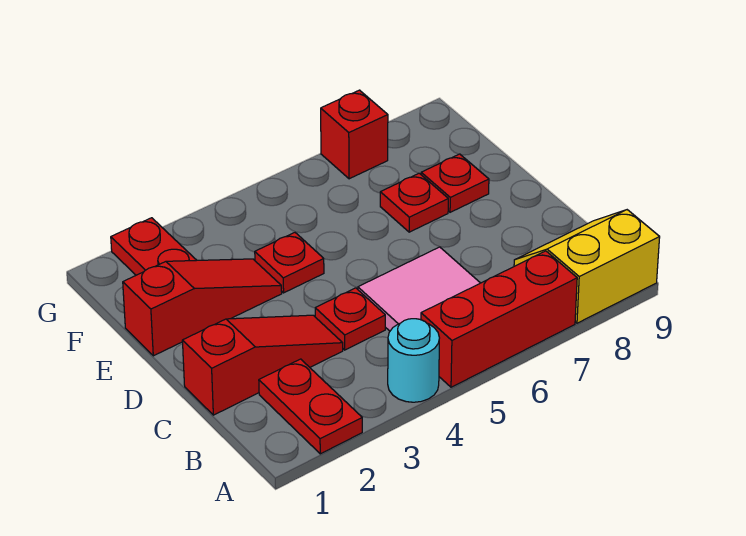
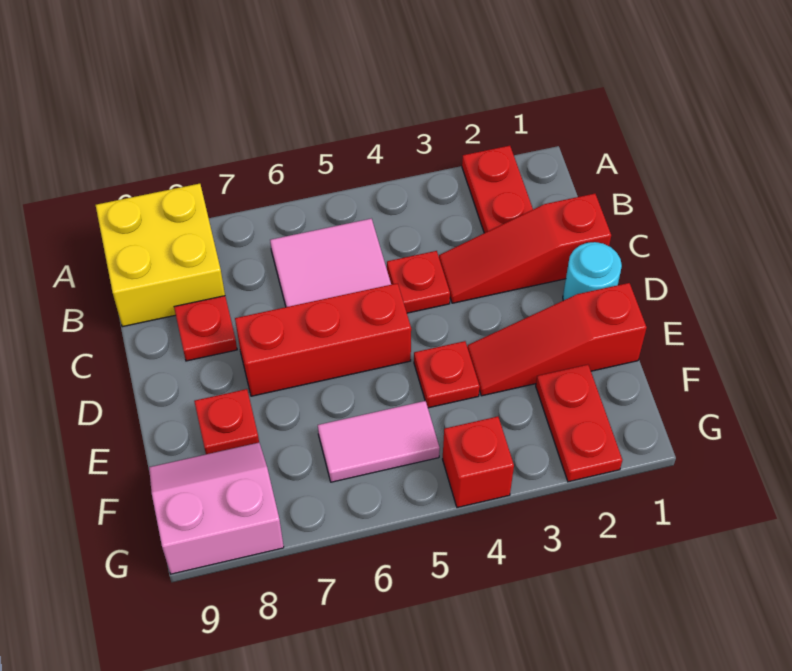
cyan round brick A4 level 1 -> cyan round brick D1 level 1
red brick A5:A7 level 1 -> red brick D5:D7 level 1
yellow slope A8:B9 level 1 top A -> yellow brick A8:B9 level 1
red plate E7 level 1 -> red plate C8 level 1
none -> pink tile F5:F6 level 1
none -> pink slope F8:G9 level 1 top G
red brick G7 level 1 -> red brick G4 level 1

